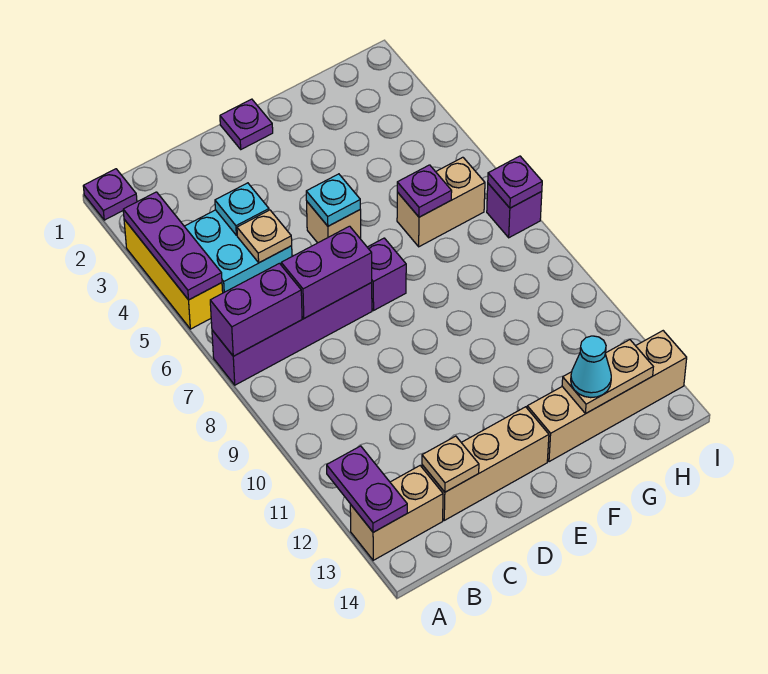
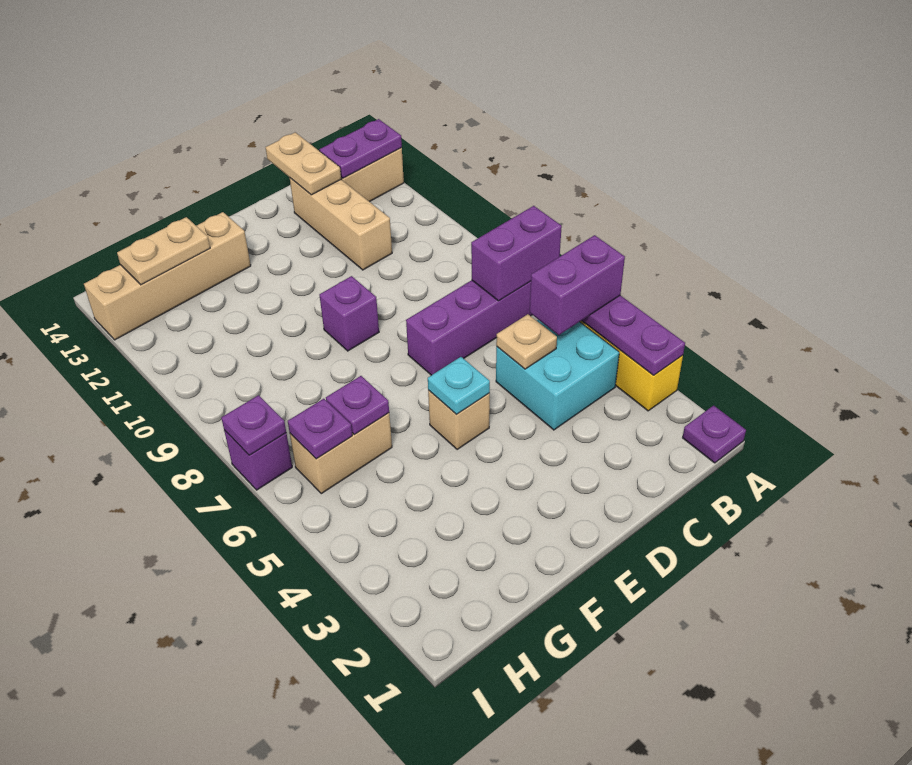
purple plate A12:A13 level 2 -> purple plate A13:B13 level 2
cyan plate C4 level 2 -> none
purple brick C7:D7 level 2 -> purple brick A5:B5 level 3
tan brick C13:E13 level 1 -> tan brick C11:C13 level 1
tan plate C13 level 2 -> tan plate C13:C14 level 2
purple plate E1 level 1 -> purple plate H6 level 2
purple brick E7 level 1 -> purple brick E9 level 1
cyan cone G13 level 3 -> none

